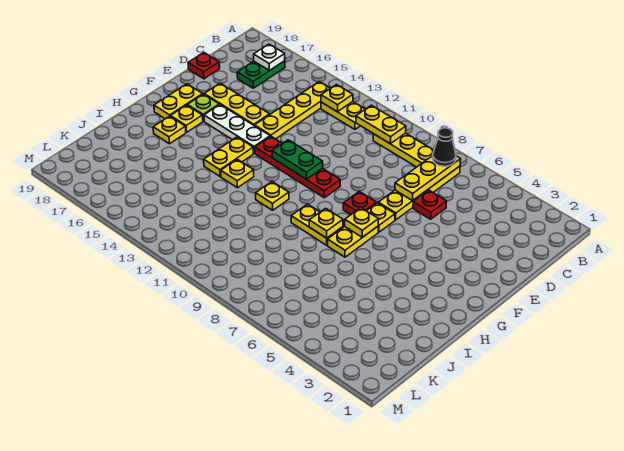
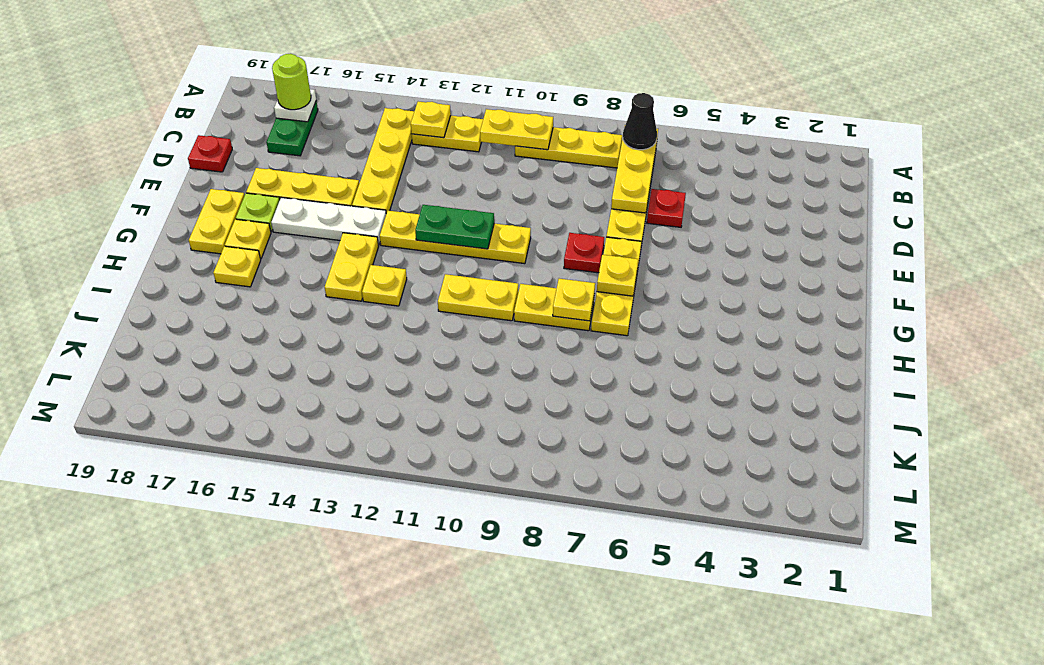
none -> lime round brick B17 level 3
red plate F10:F13 level 1 -> yellow plate F10:F13 level 1
yellow plate H11 level 1 -> yellow plate H10:H11 level 1

